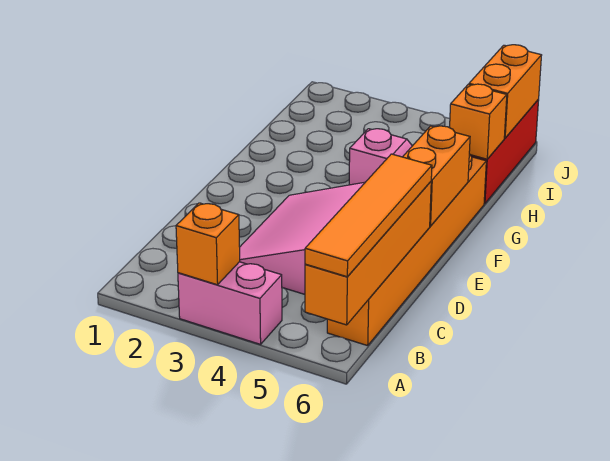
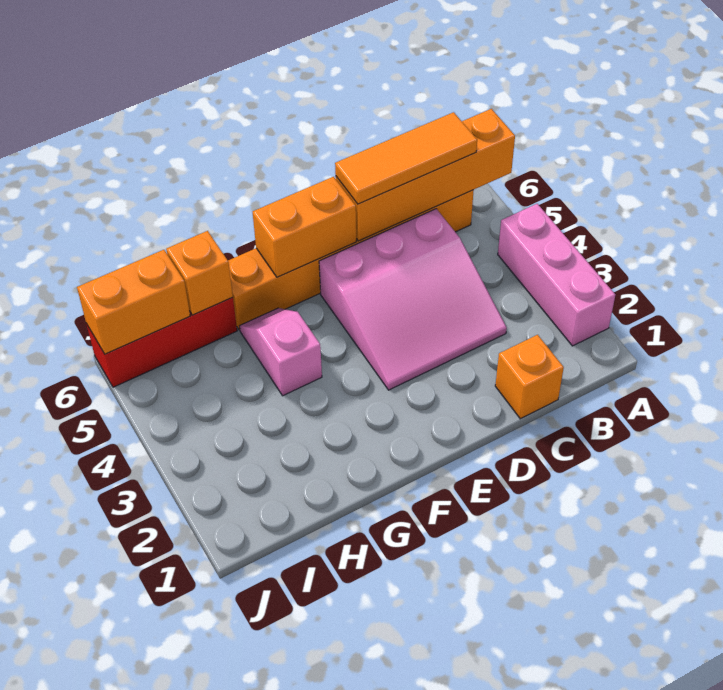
pink brick A3:A4 level 1 -> pink brick A2:A4 level 1
orange brick A3 level 2 -> orange brick C1 level 1
orange tile A6:D6 level 3 -> orange tile B6:D6 level 3

